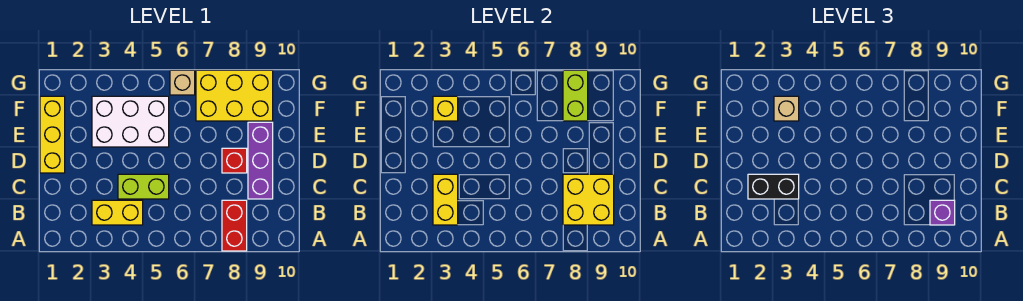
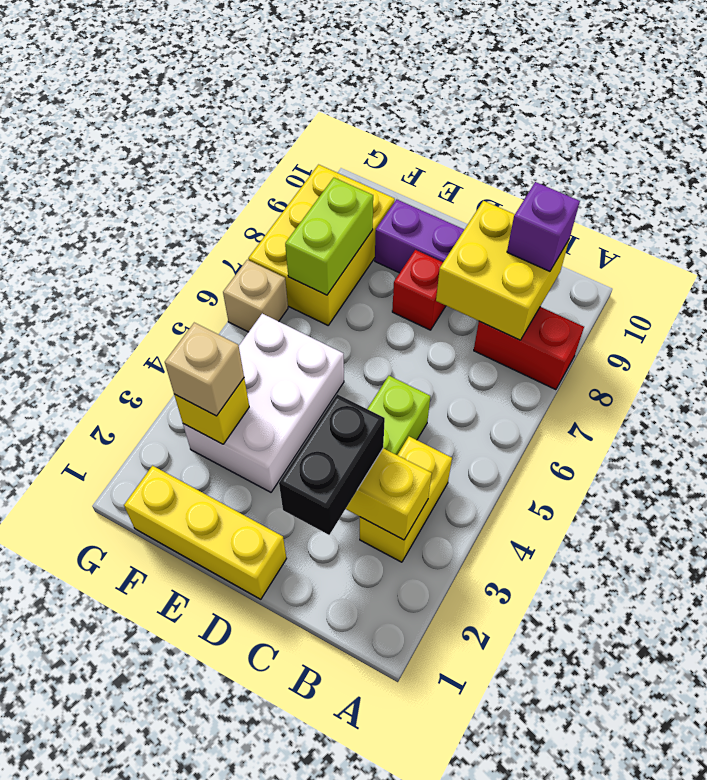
lime brick F8:G8 level 2 -> lime brick F7:F8 level 2

